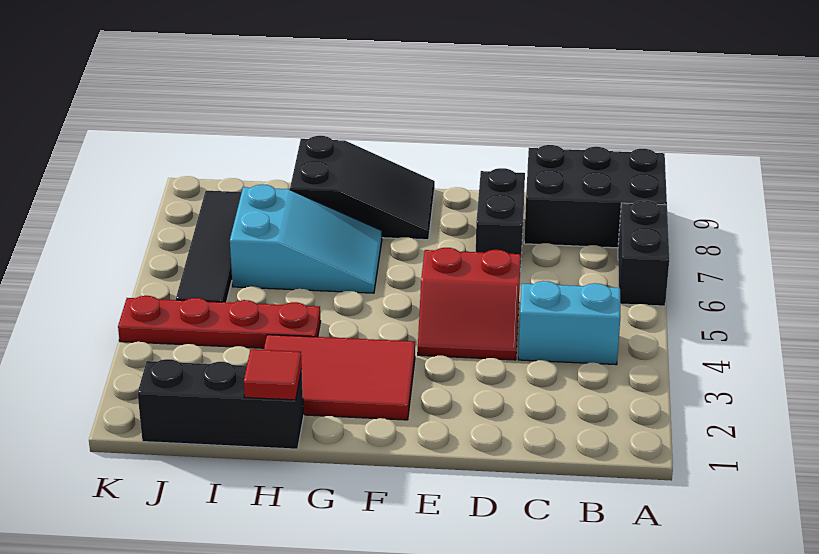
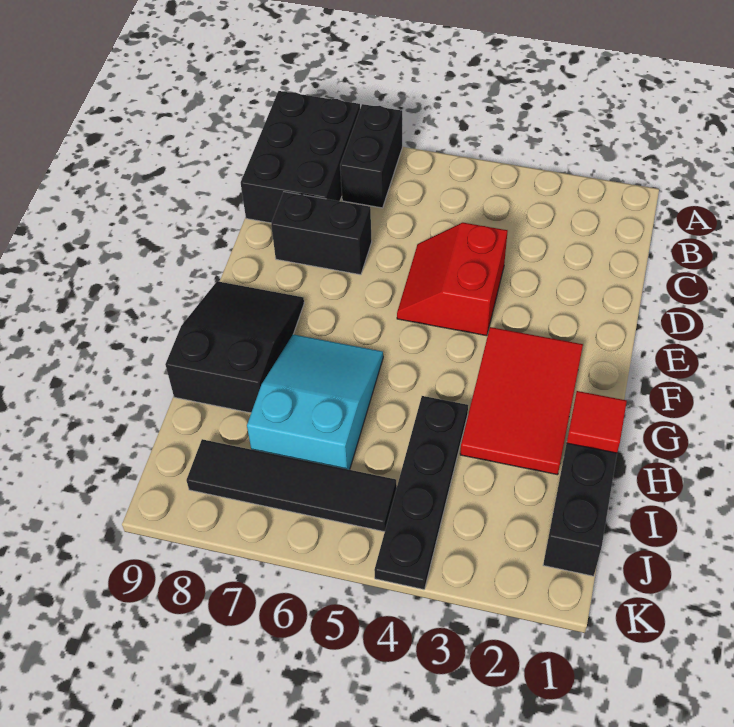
black brick A6:A7 level 1 -> black brick A7:B7 level 1
cyan brick B4:C4 level 1 -> none
red slope D4:E5 level 1 top 5 -> red slope D4:E5 level 1 top 4
red plate H4:K4 level 1 -> black plate H4:K4 level 1

